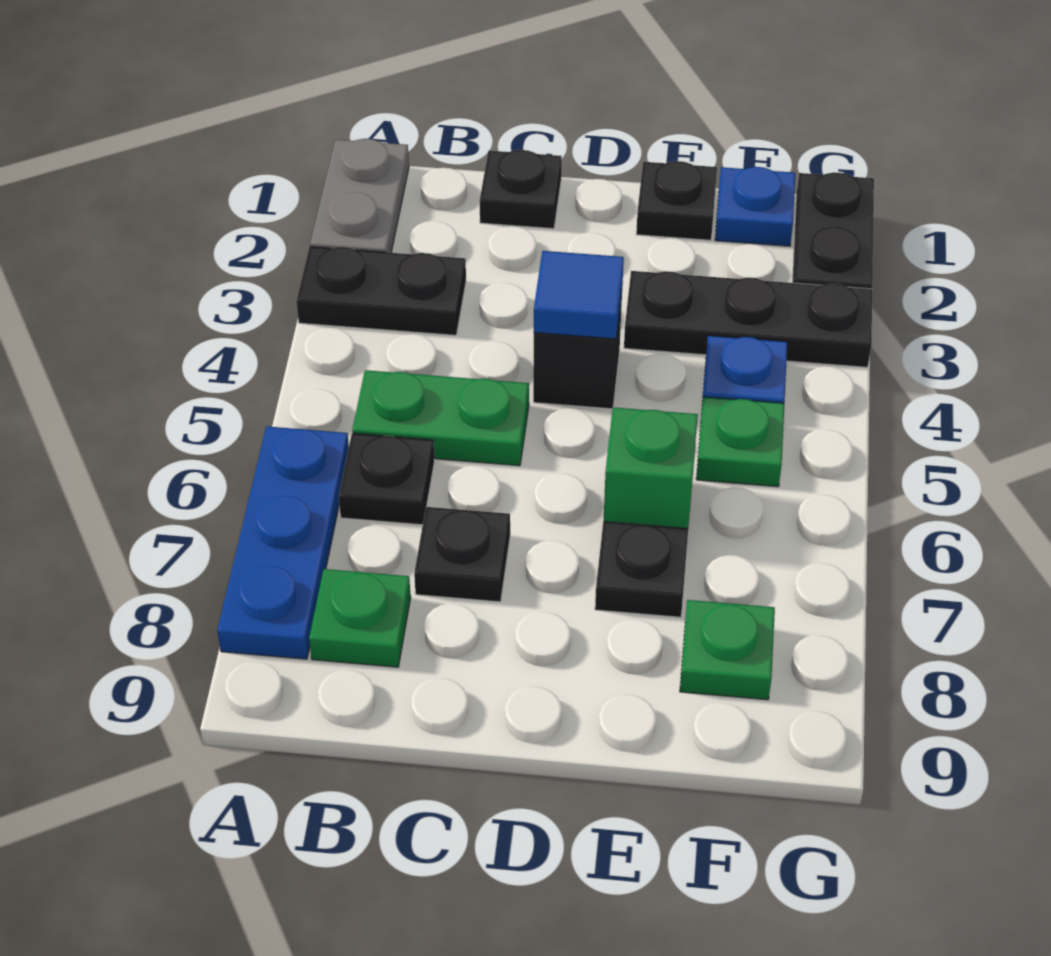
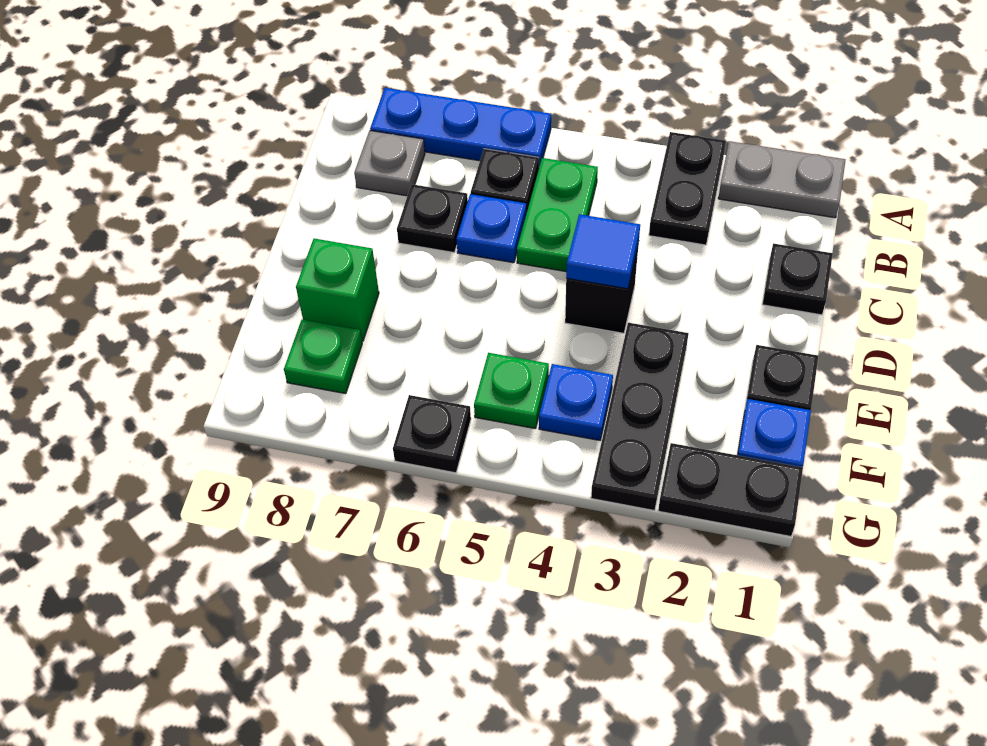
green plate B8 level 1 -> grey plate B8 level 1
none -> blue plate C6 level 1
green brick E6 level 1 -> green brick E8 level 1
black plate E7 level 1 -> black plate G6 level 1

